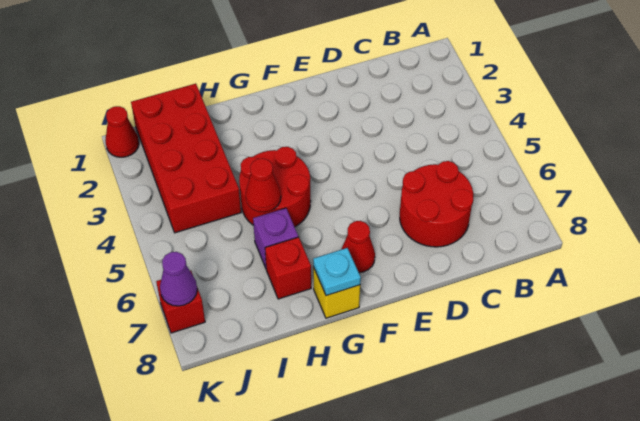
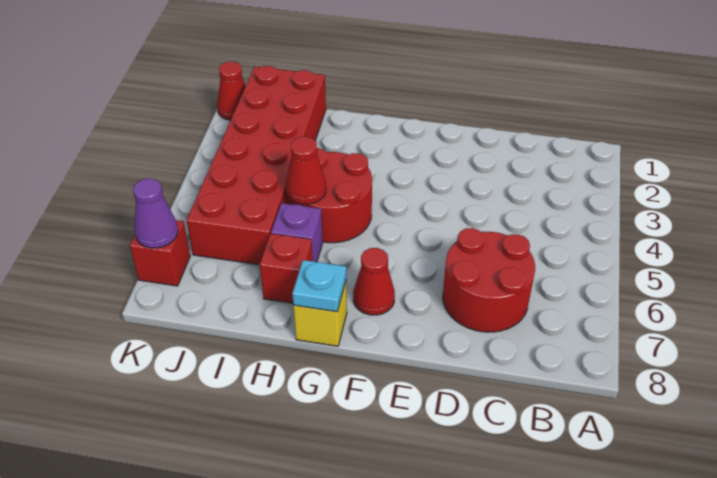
red brick I1:J4 level 1 -> red brick I1:J6 level 1

